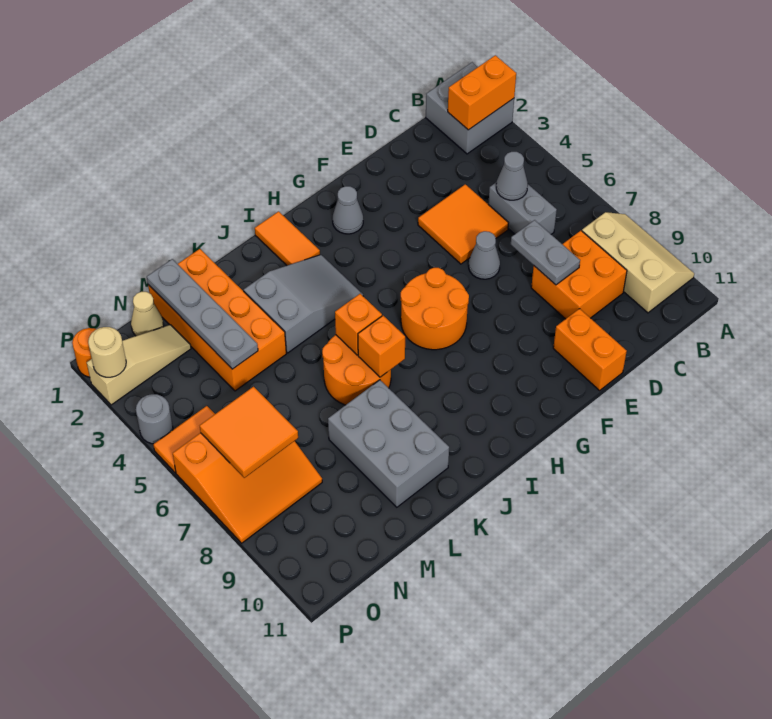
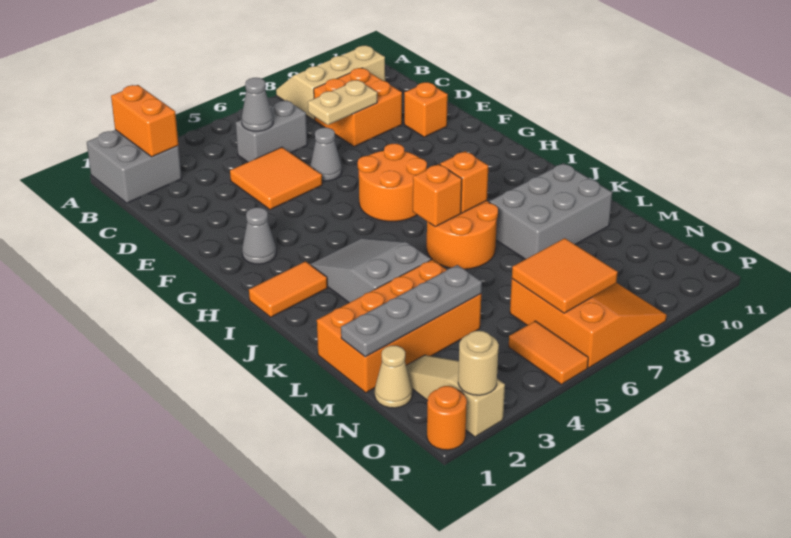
grey plate D7:D8 level 2 -> tan plate D7:D8 level 2
orange brick E10:E11 level 1 -> orange brick E10 level 1
grey round brick P4 level 1 -> none

